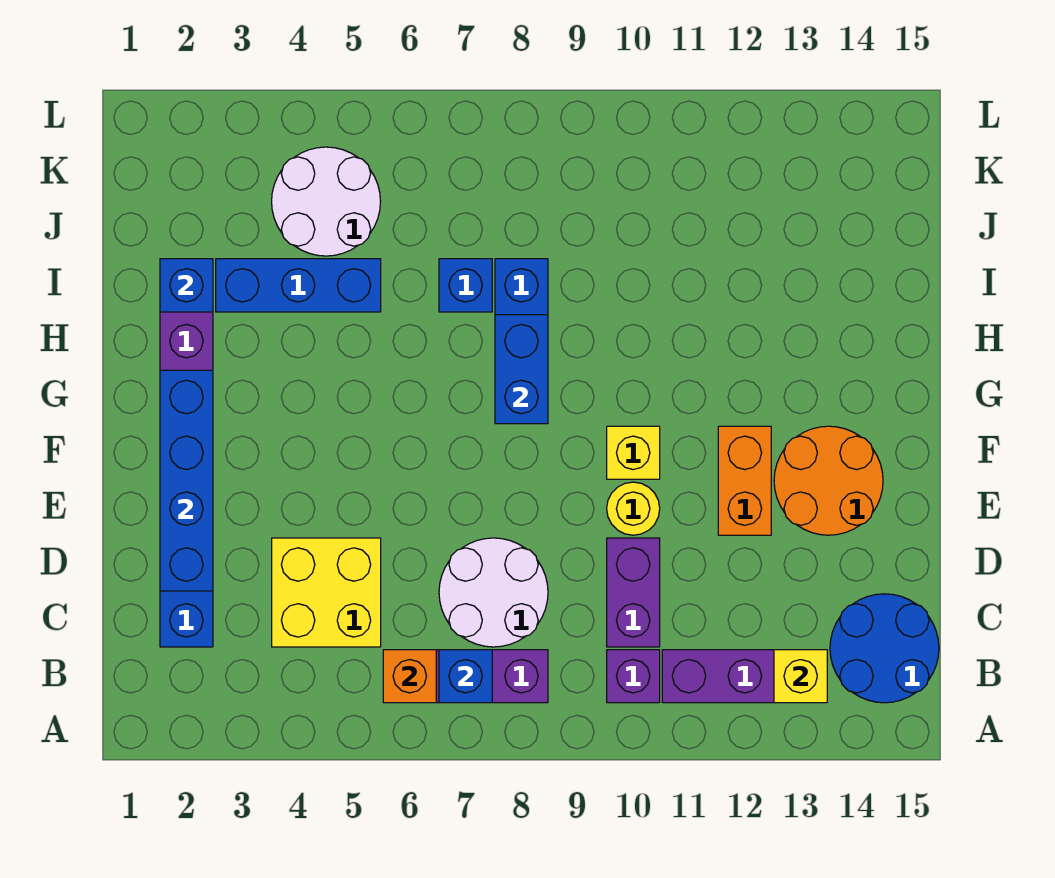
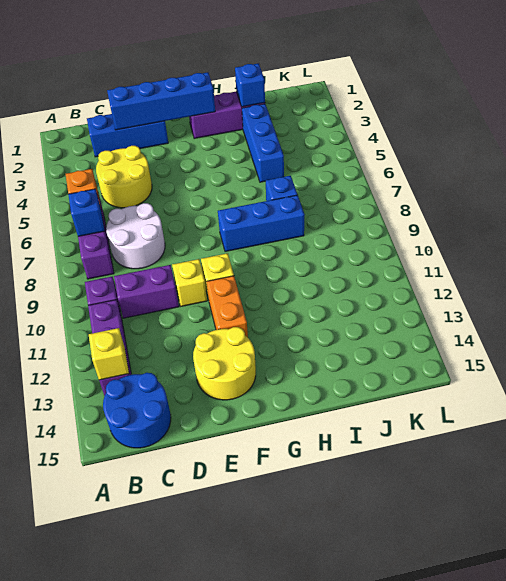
yellow brick C4:D5 level 1 -> yellow round brick C4:D5 level 1
yellow round brick E10 level 1 -> yellow brick E10 level 1
orange brick E12:F12 level 1 -> orange brick F11:F12 level 1
orange round brick E13:F14 level 1 -> yellow round brick E13:F14 level 1
blue brick G8:H8 level 2 -> none
white round brick J4:K5 level 1 -> none

